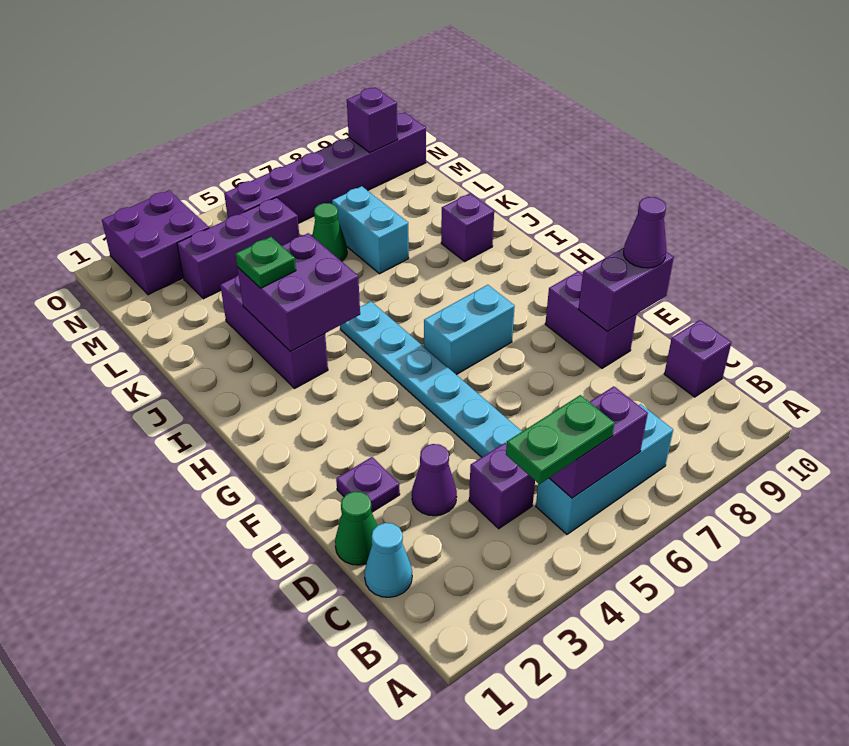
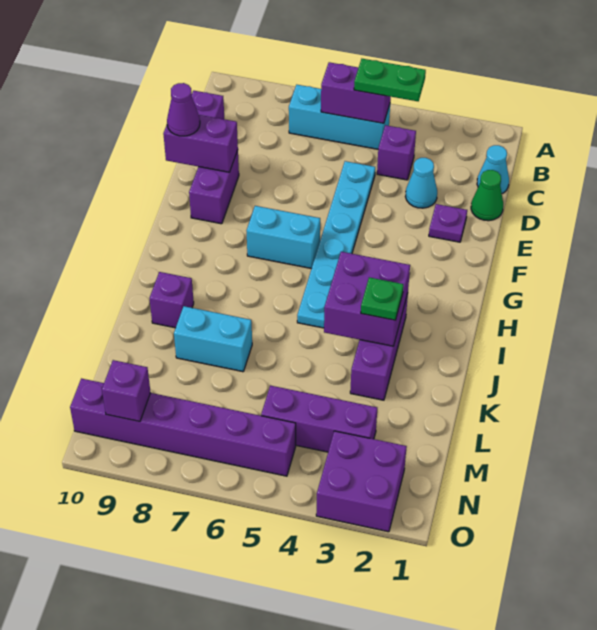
purple cone D3 level 1 -> cyan cone D3 level 1
cyan brick K7:L7 level 1 -> cyan brick K7:K8 level 1
green cone L6 level 1 -> none

